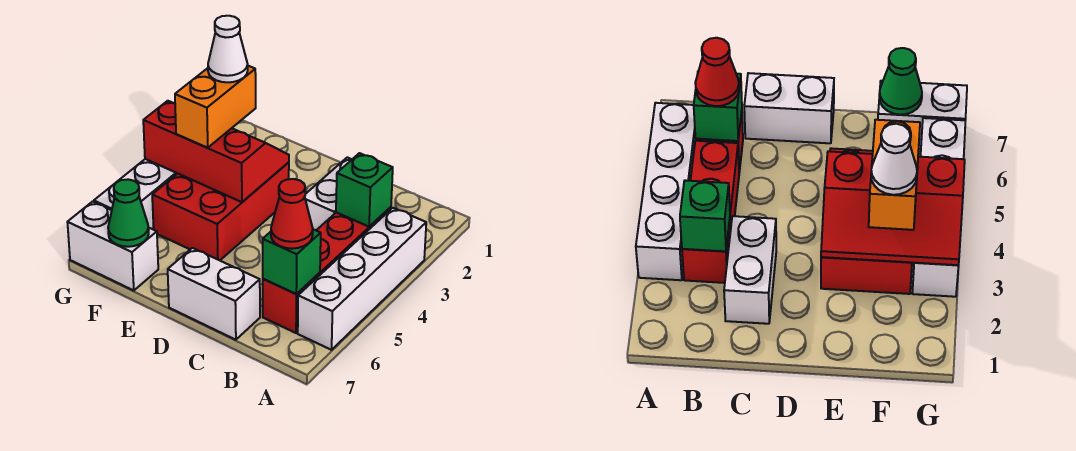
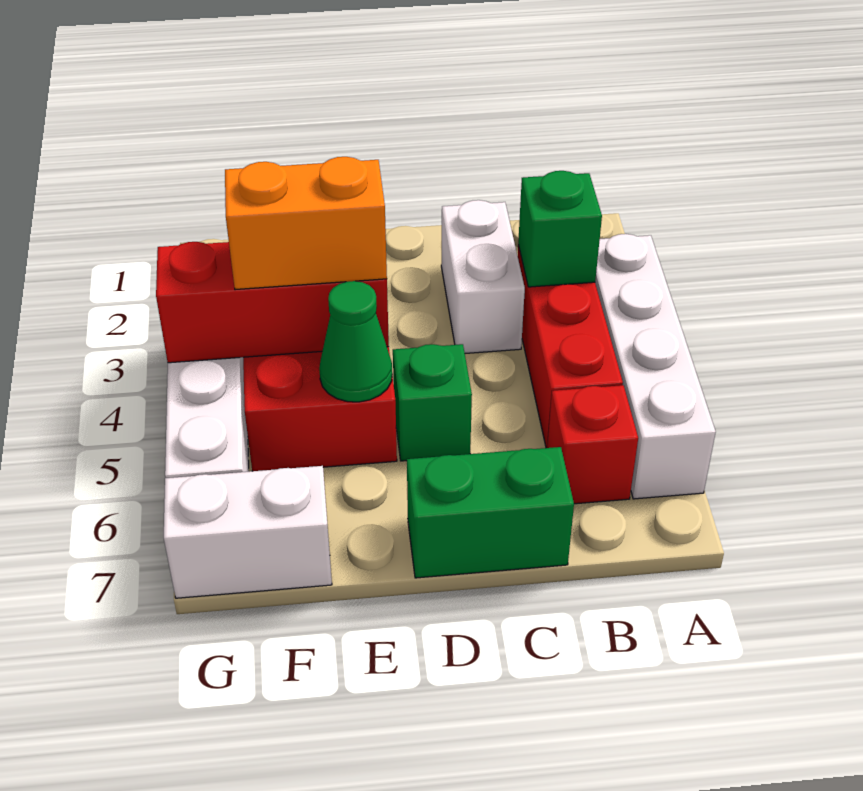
green brick B6 level 2 -> green brick D5 level 1
red cone B6 level 3 -> none
white brick C7:D7 level 1 -> green brick C7:D7 level 1
orange brick F3:F4 level 3 -> orange brick E4:F4 level 3
white cone F3 level 4 -> none
green cone F7 level 2 -> green cone E5 level 2

